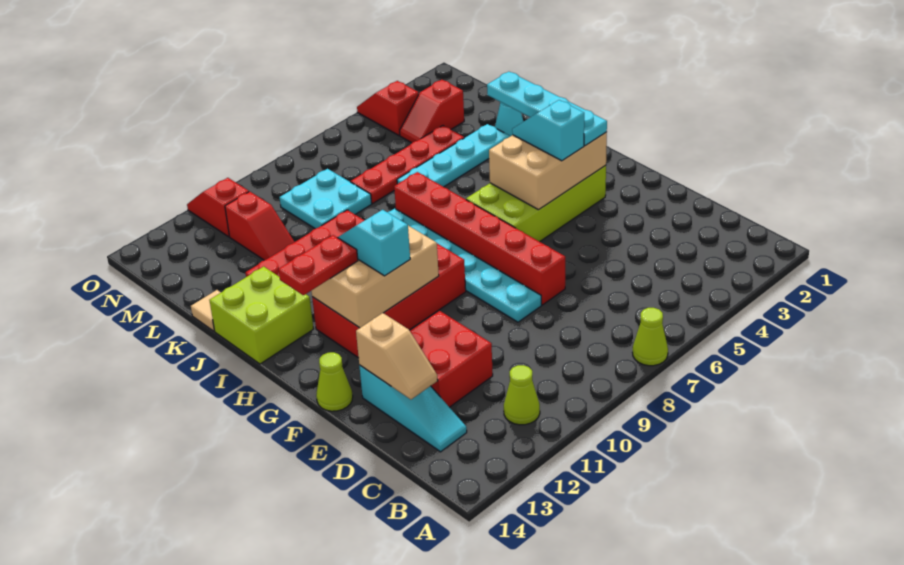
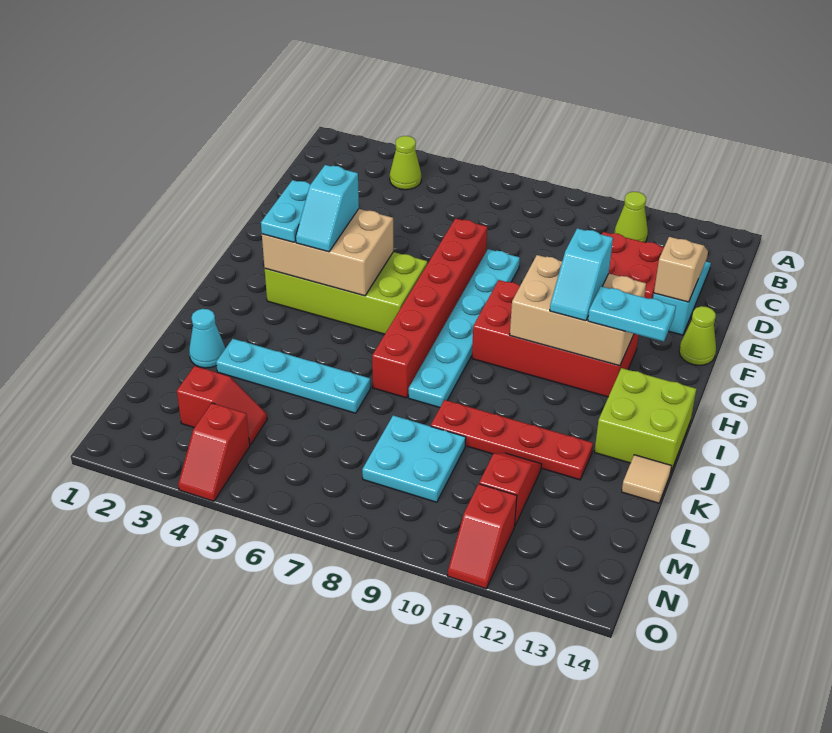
lime cone A7 level 1 -> lime cone B4 level 1
cyan plate G3:J3 level 3 -> cyan plate G3:H3 level 3
red plate H12:H13 level 3 -> cyan plate H12:H13 level 3
red plate L4:L7 level 1 -> none

